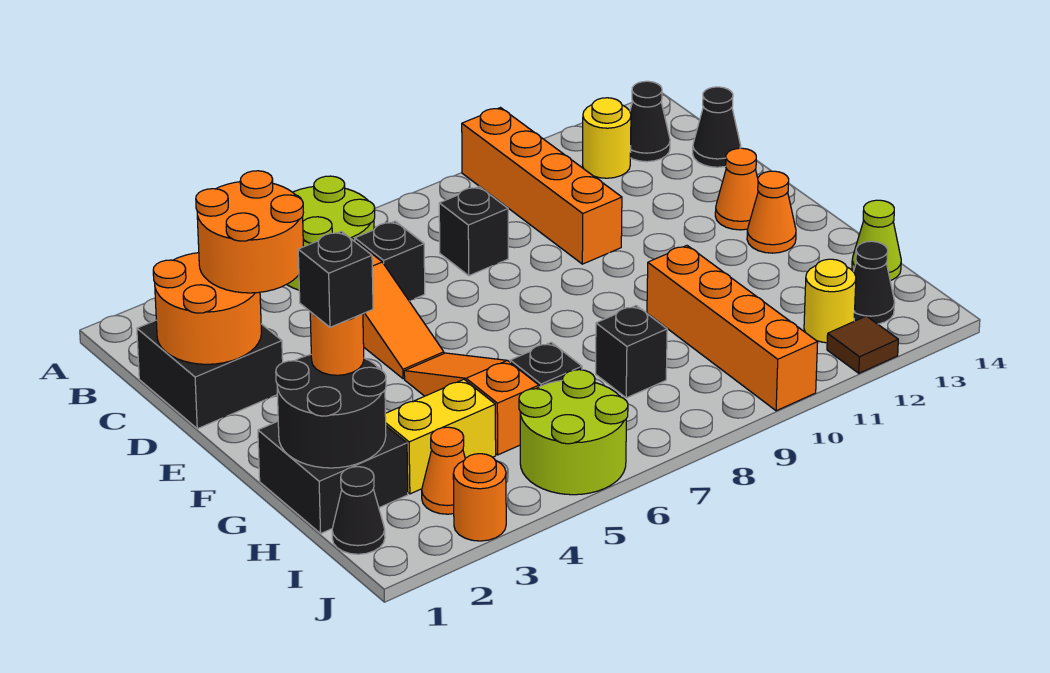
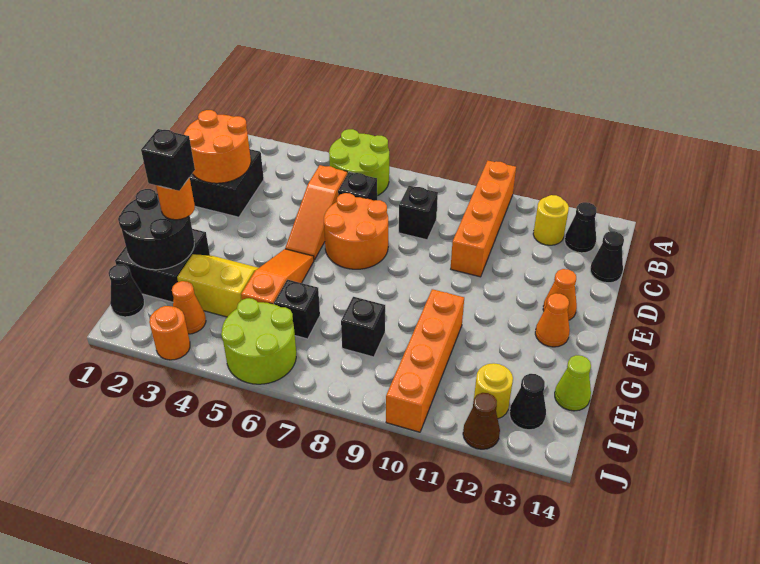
orange round brick C2:D3 level 3 -> orange round brick D6:E7 level 1
brown tile J12 level 1 -> brown cone J12 level 1

